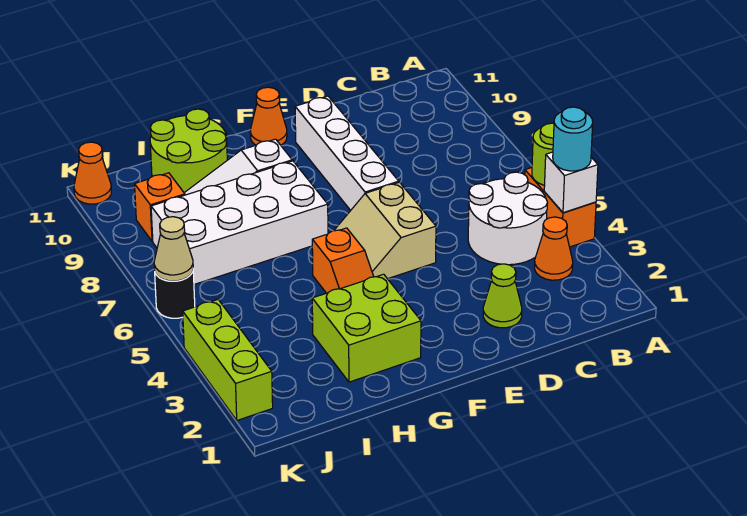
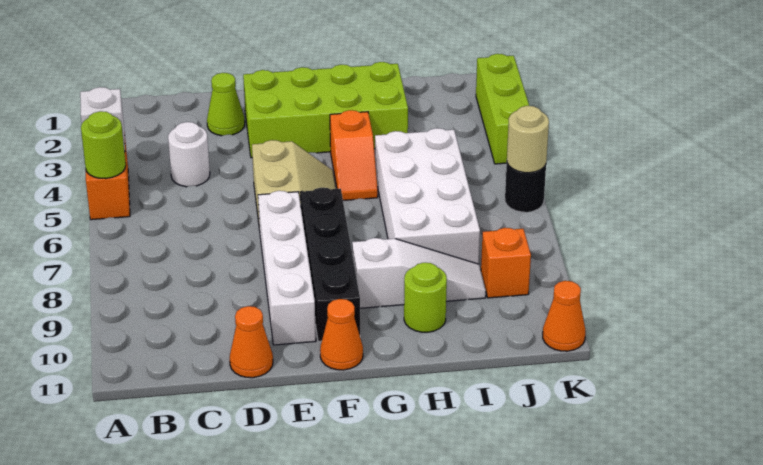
cyan round brick A4 level 3 -> none
orange cone B3 level 1 -> orange cone D11 level 1
white round brick B4:C5 level 1 -> white round brick C4 level 1
none -> black brick F7:F10 level 1
lime brick G2:H3 level 1 -> lime brick E2:H3 level 1
orange slope G4:G5 level 1 top 5 -> orange slope G4:G5 level 1 top 4
white brick G7:J8 level 1 -> white brick H5:I8 level 1
lime round brick H10:I11 level 1 -> lime round brick H10 level 1
tan cone K6 level 2 -> tan round brick K6 level 2

